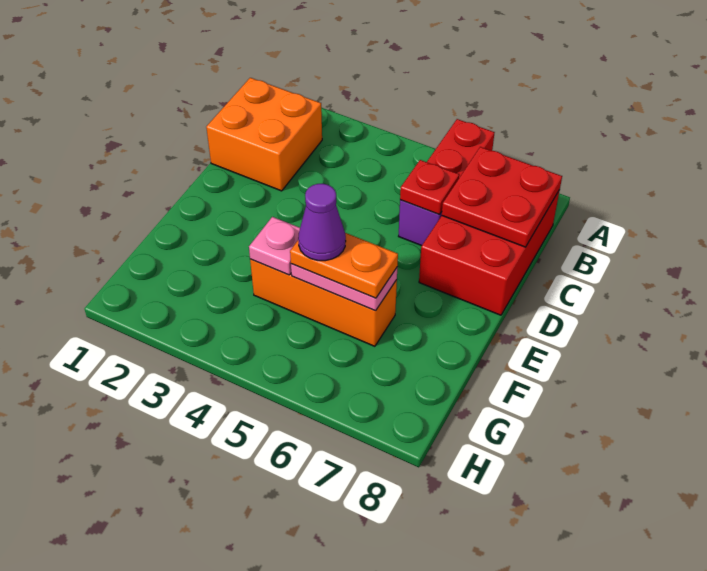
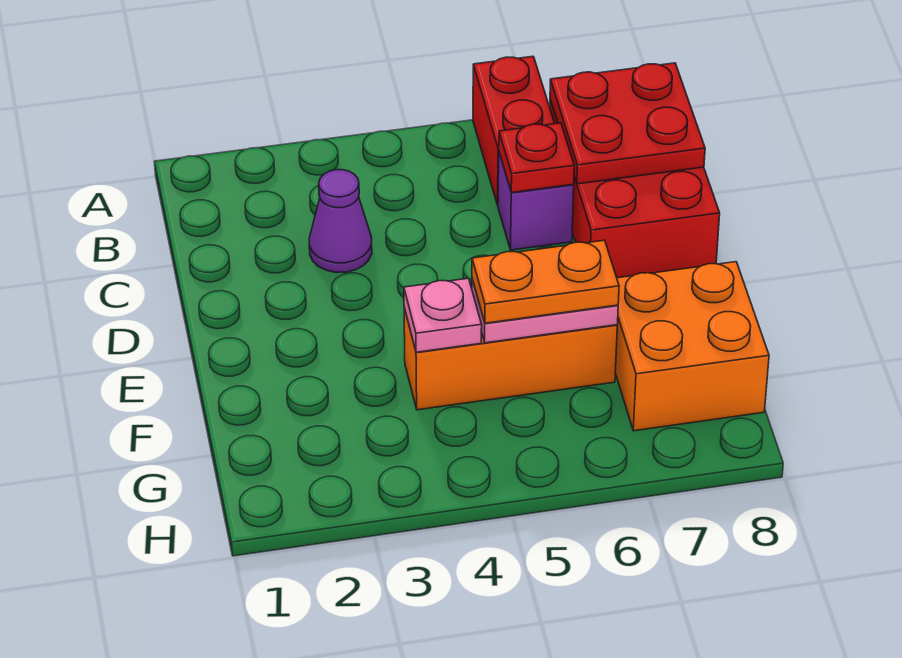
orange brick B1:C2 level 1 -> orange brick F7:G8 level 1
purple cone F5 level 4 -> purple cone C3 level 1

